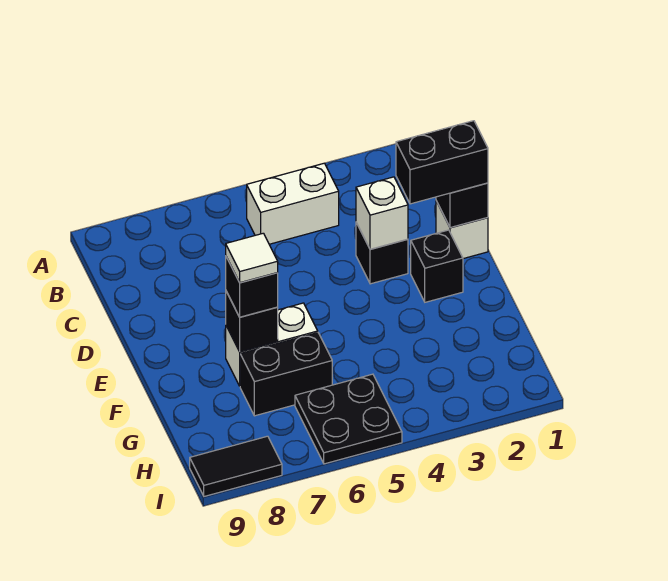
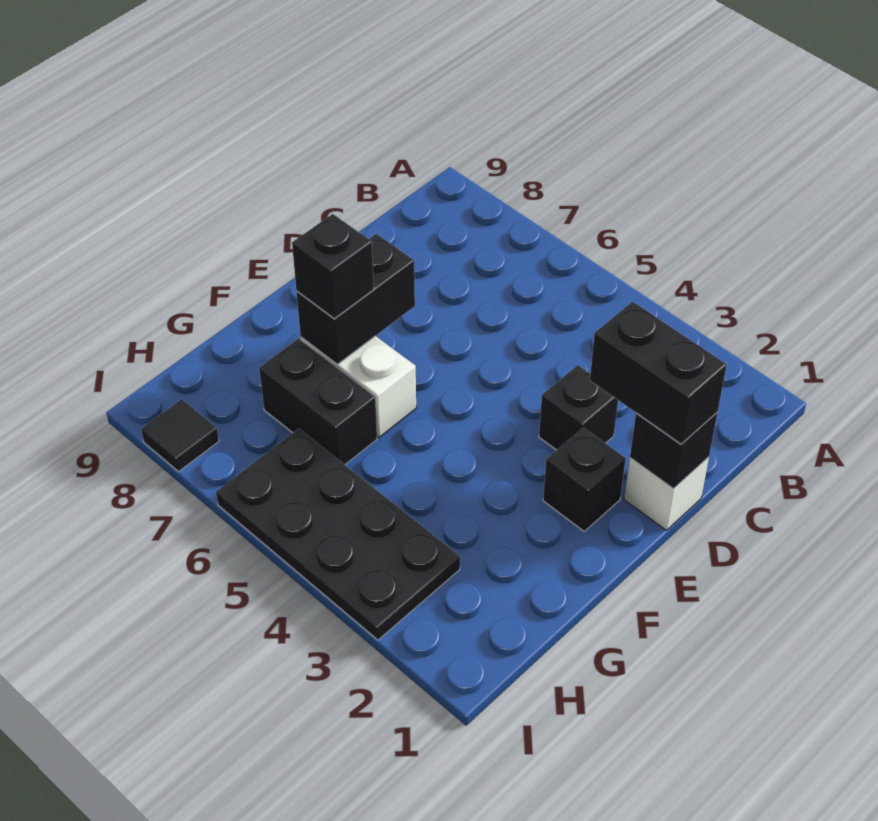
white brick B4:B5 level 1 -> none
white brick D3 level 2 -> none
black brick F7 level 2 -> black brick E7:F7 level 2
white tile F7 level 4 -> none
black plate H5:I6 level 1 -> black plate H3:I6 level 1
black tile I8:I9 level 1 -> black tile I8 level 1

